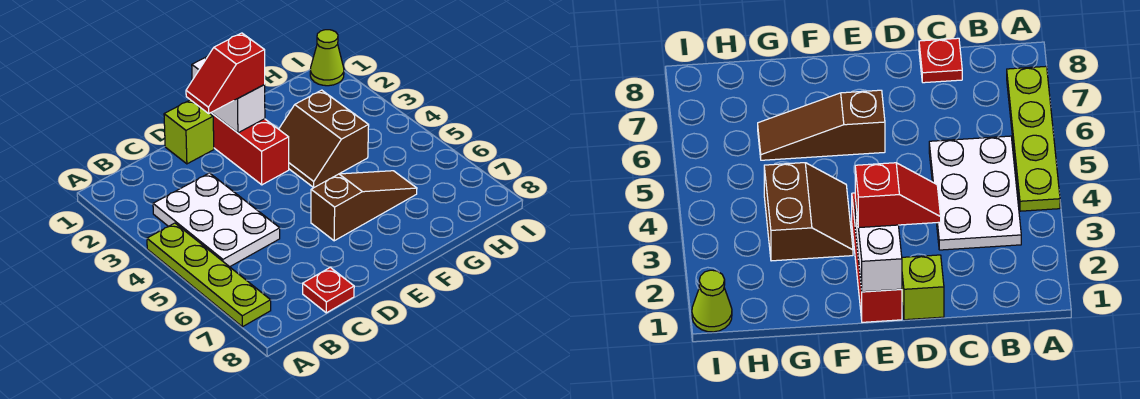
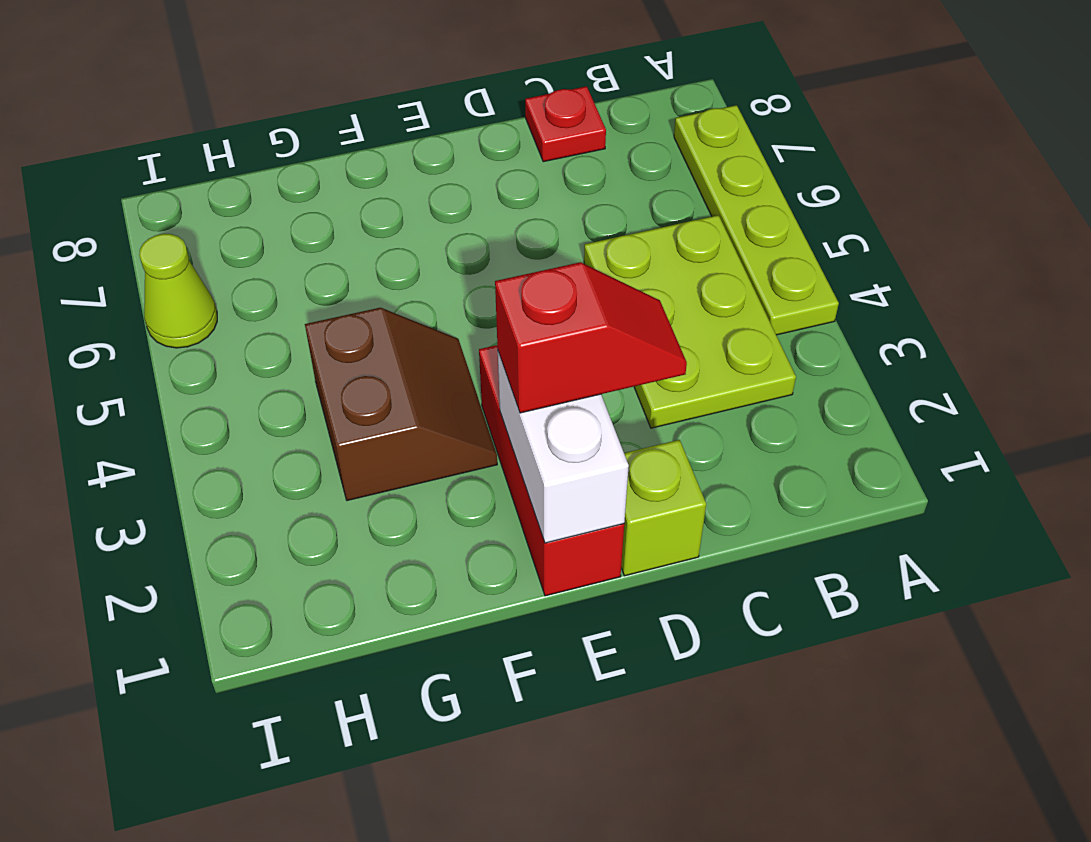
white plate B3:C5 level 1 -> lime plate B3:C5 level 1
brown slope E6:G6 level 1 top E -> none
lime cone I1 level 1 -> lime cone I6 level 1

